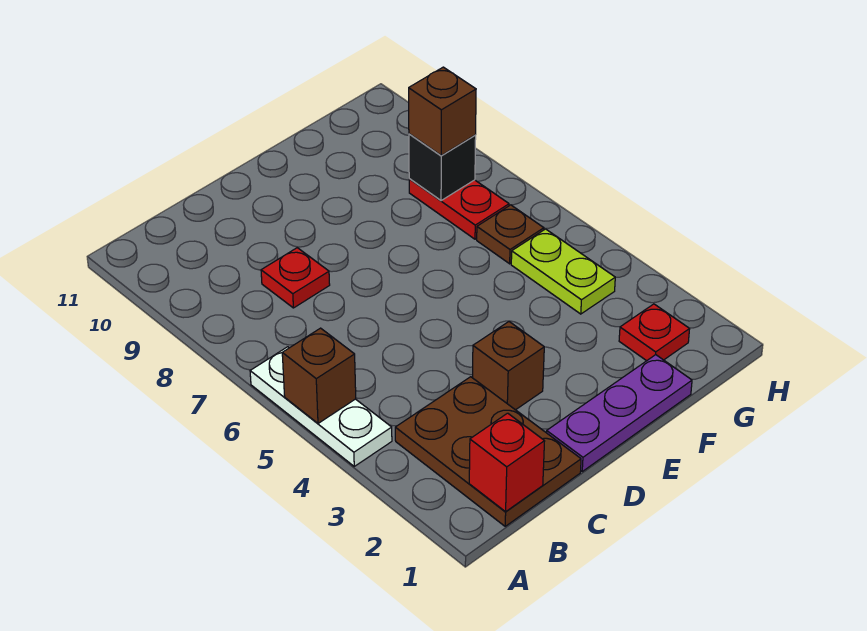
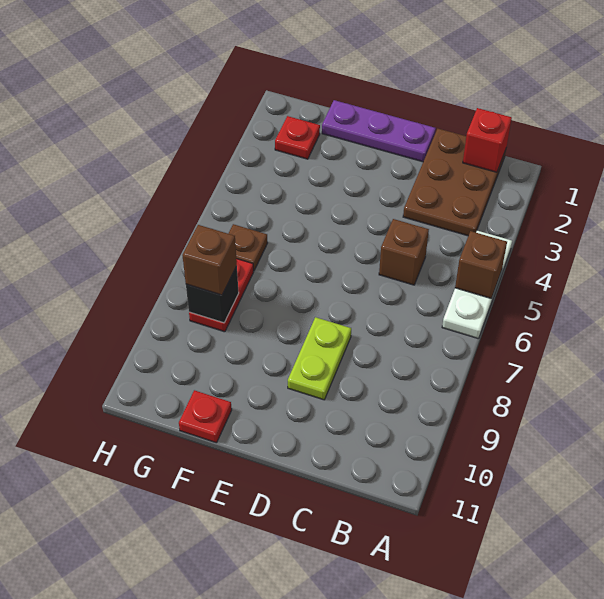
red plate C8 level 1 -> red plate F11 level 1
brown brick D3 level 1 -> brown brick C5 level 1
lime plate G4:G5 level 1 -> lime plate D8:D9 level 1

